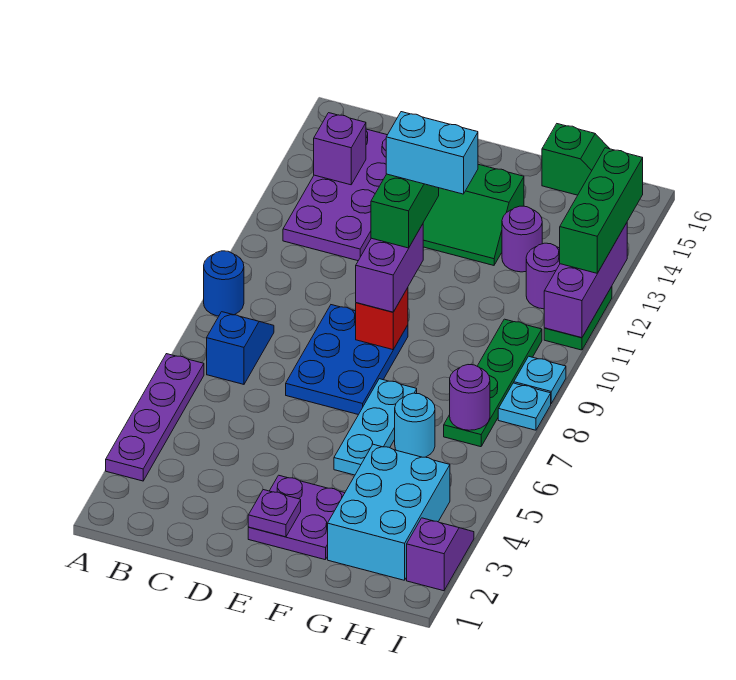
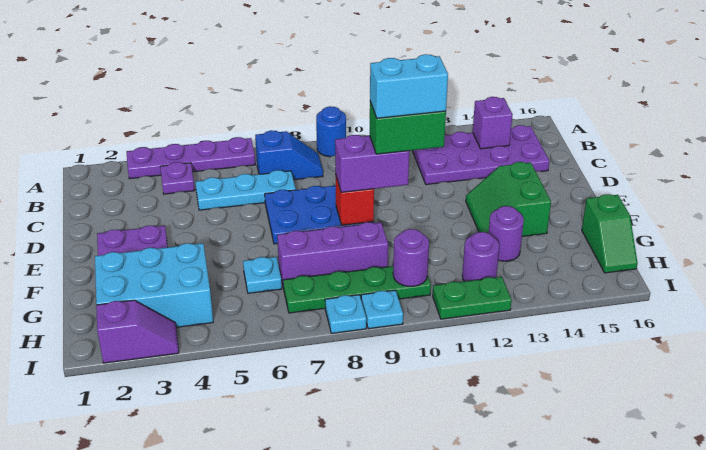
purple plate E2 level 2 -> purple plate B4 level 1
cyan brick E11:F11 level 5 -> cyan brick E10:E11 level 5
cyan plate F5:F7 level 1 -> cyan plate C5:C7 level 1
cyan round brick G6 level 1 -> cyan plate G6 level 1
purple round brick H7 level 2 -> purple round brick H10 level 2
purple brick I11:I13 level 2 -> purple brick G7:G9 level 1
green brick I12:I14 level 3 -> none

